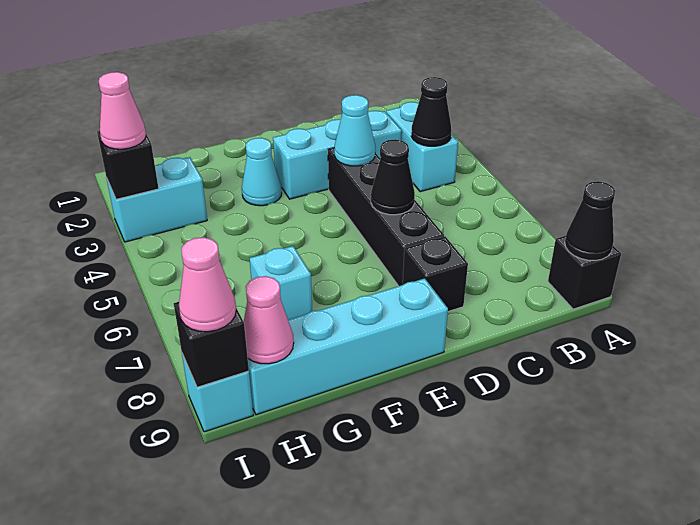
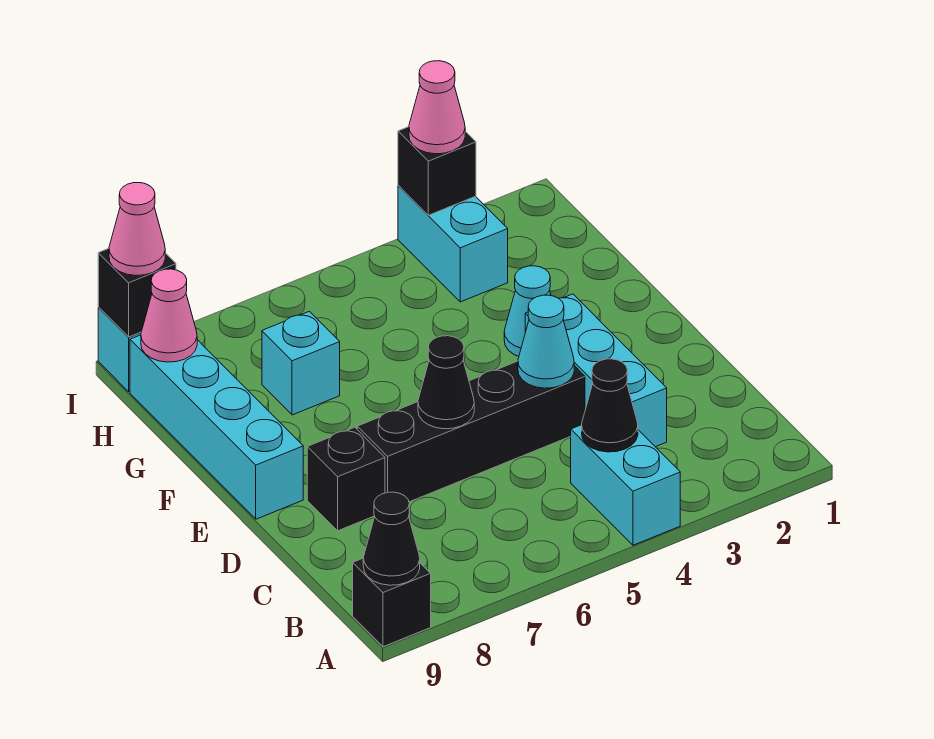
cyan brick B3:B4 level 1 -> cyan brick A4:B4 level 1

